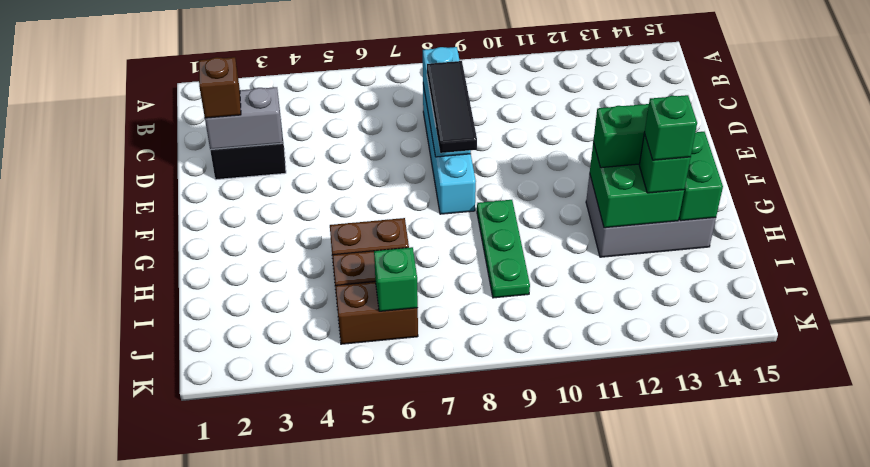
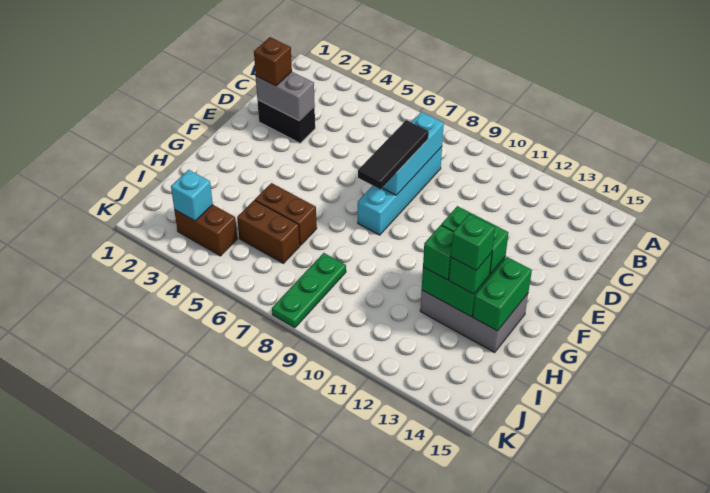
green plate G9:I9 level 1 -> green plate I8:K8 level 1
none -> cyan brick J3 level 2
brown brick J5:J6 level 1 -> brown brick J3:J4 level 1
green brick J6 level 2 -> green brick H12 level 3

